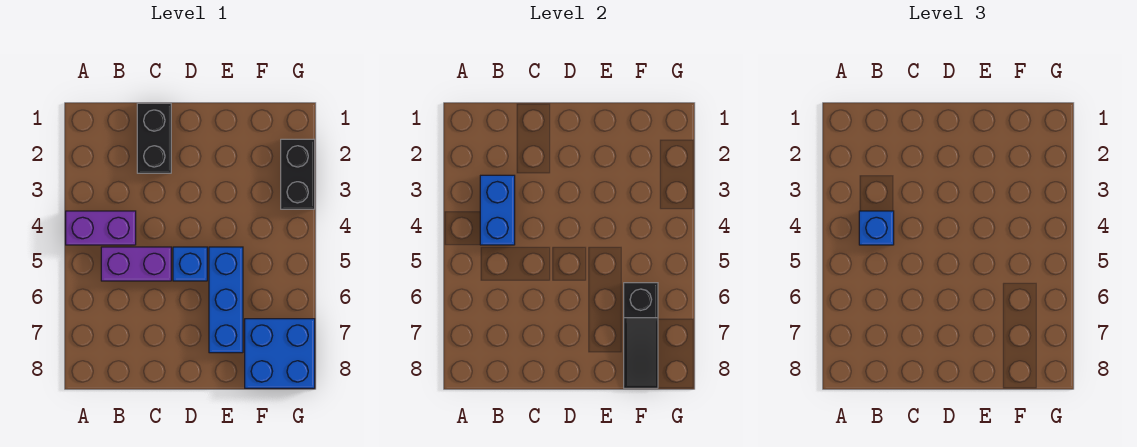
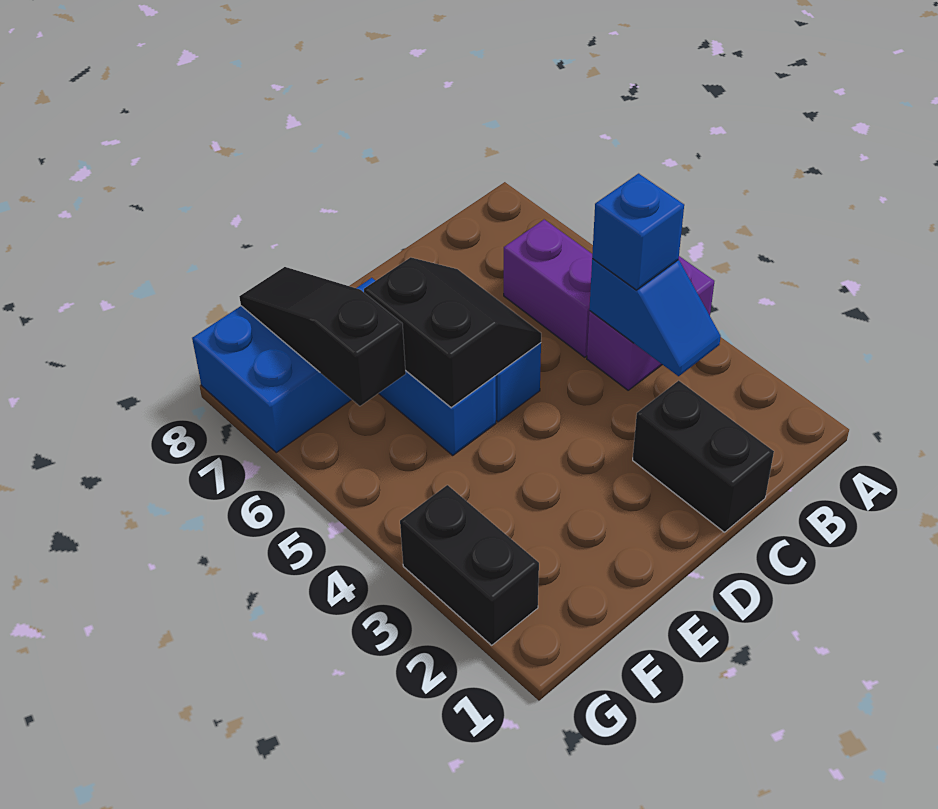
blue brick B3:B4 level 2 -> blue slope B3:B4 level 2 top 4
purple brick B5:C5 level 1 -> purple brick B5:B6 level 1
none -> black slope D5:E6 level 2 top E

